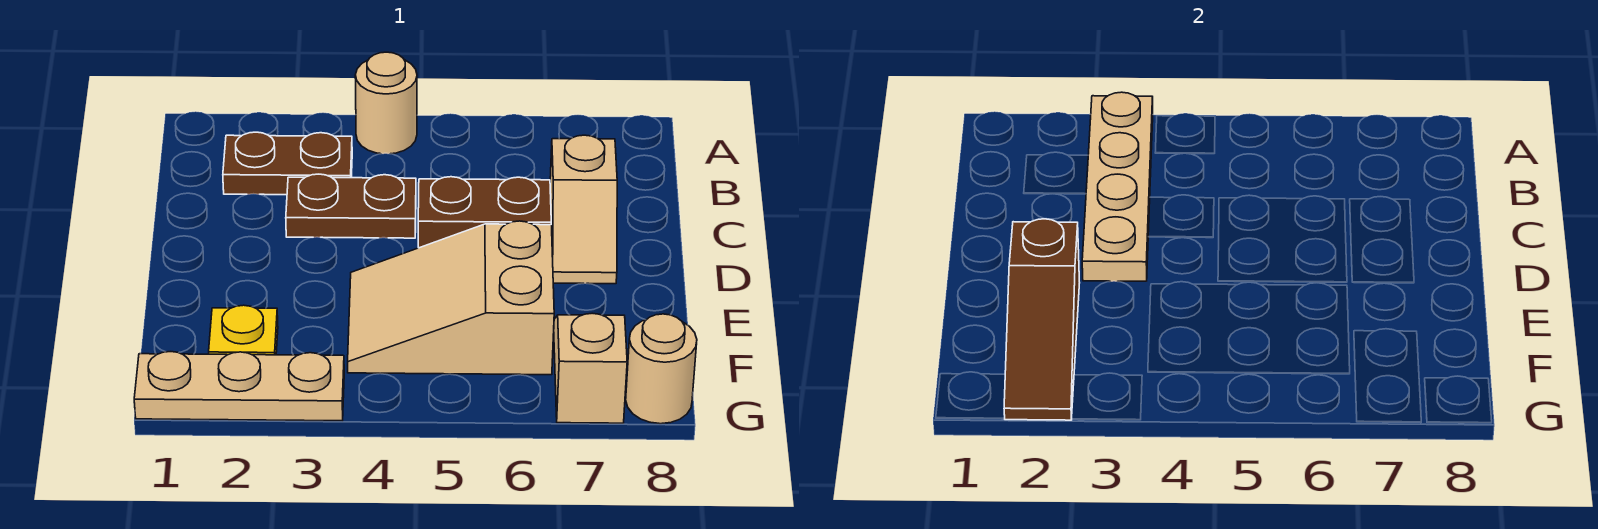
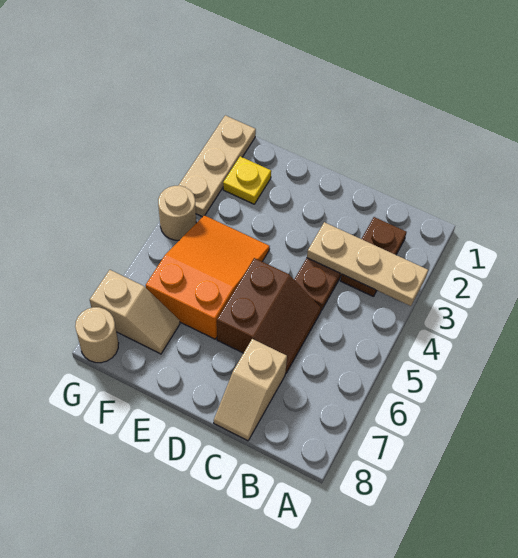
tan plate A3:D3 level 2 -> tan plate A3:C3 level 2
tan round brick A4 level 1 -> tan round brick G4 level 1
tan slope C7:D7 level 1 top C -> tan slope C7:C8 level 1 top 7
brown slope E2:G2 level 2 top E -> none
tan slope E4:F6 level 1 top 6 -> orange slope E4:F6 level 1 top 6

